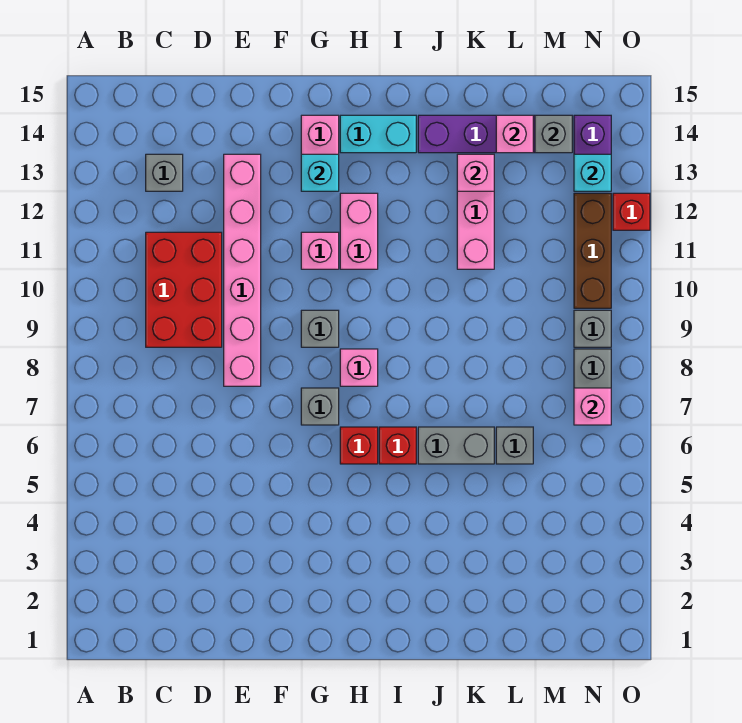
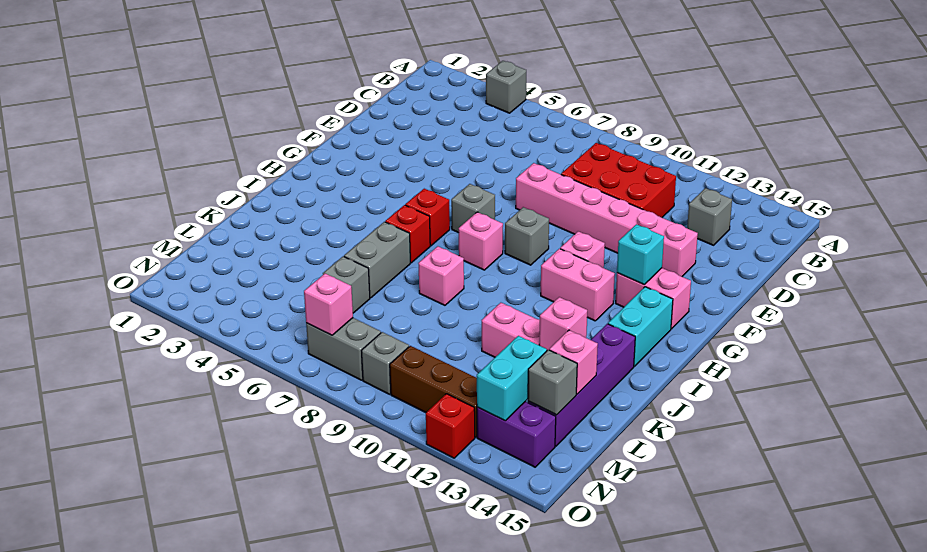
none -> grey brick A4 level 1
none -> pink brick J8 level 1
cyan brick N13 level 2 -> cyan brick M13:N13 level 2

